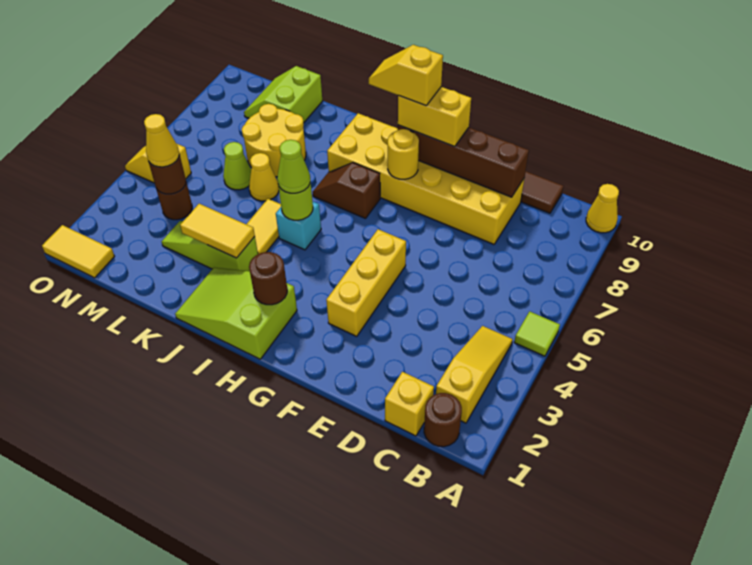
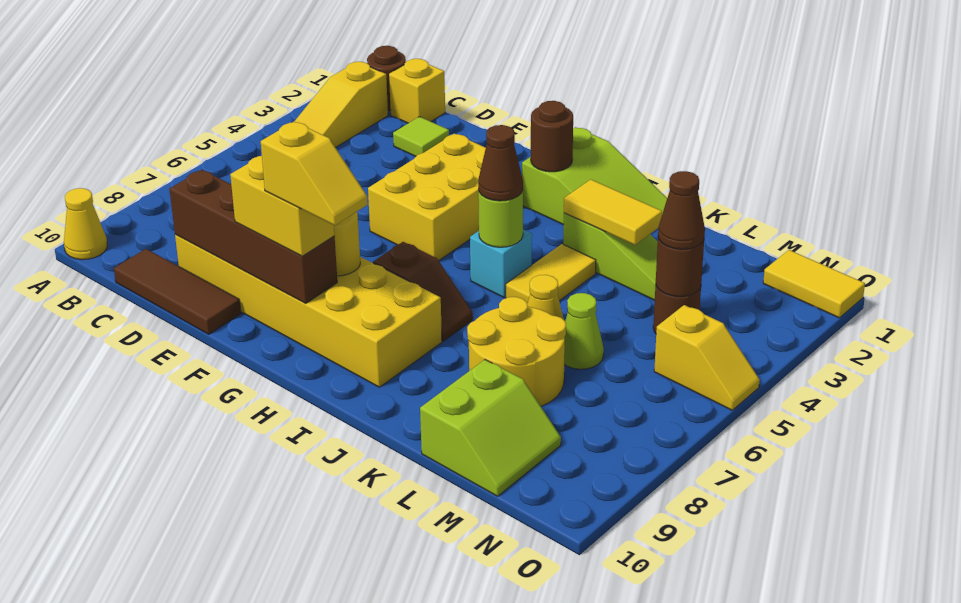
lime tile A5 level 1 -> lime tile D2 level 1
yellow brick F3:F5 level 1 -> yellow brick F3:G5 level 1
lime cone I5 level 3 -> brown cone I5 level 3
yellow cone M4 level 3 -> brown cone M4 level 3

